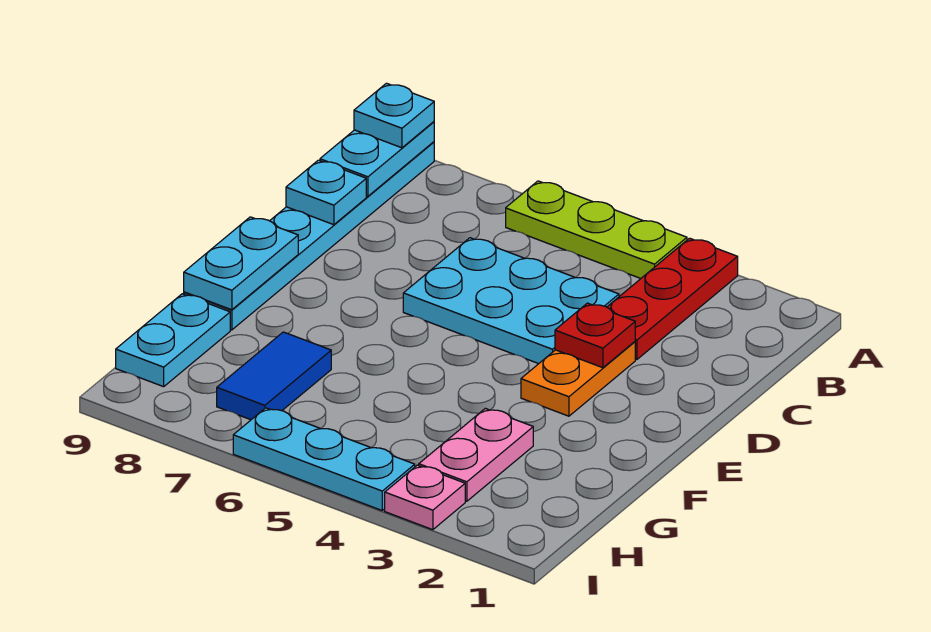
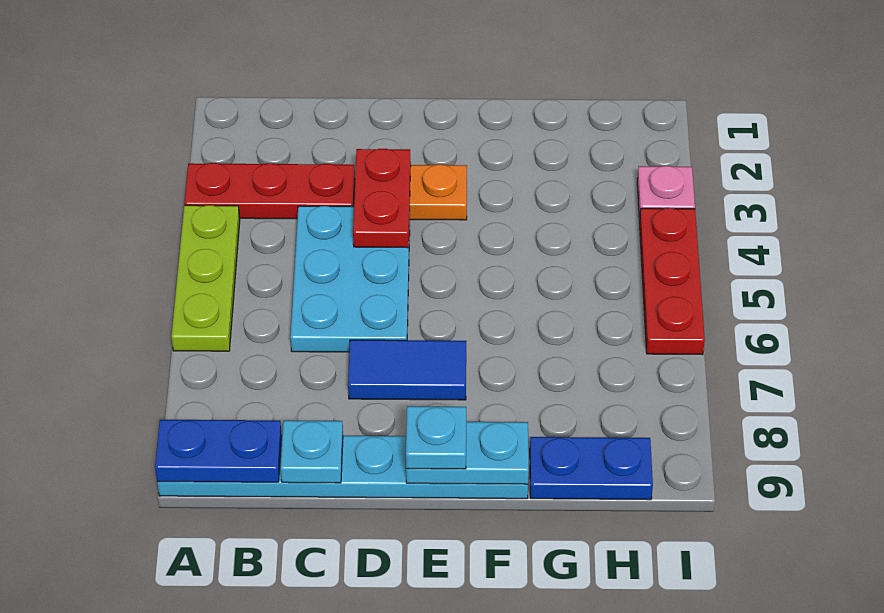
cyan plate A9:B9 level 2 -> blue plate A9:B9 level 2
cyan plate A9 level 3 -> cyan plate E9 level 3
red plate D3 level 2 -> red plate D3:D4 level 2
pink plate G3:H3 level 1 -> none
blue tile G7:H7 level 1 -> blue tile D7:E7 level 1
cyan plate G9:H9 level 1 -> blue plate G9:H9 level 1
cyan plate I4:I6 level 1 -> red plate I4:I6 level 1

